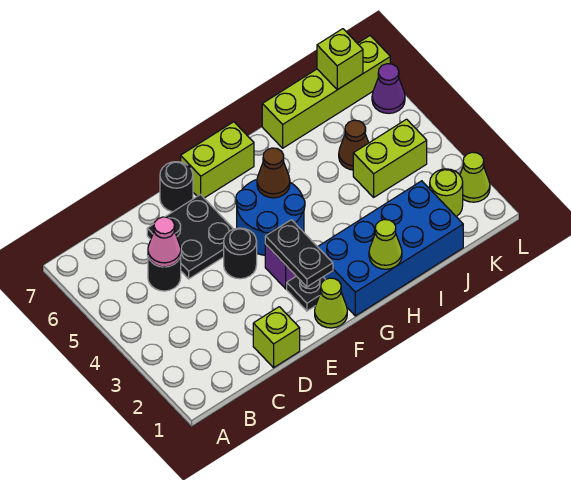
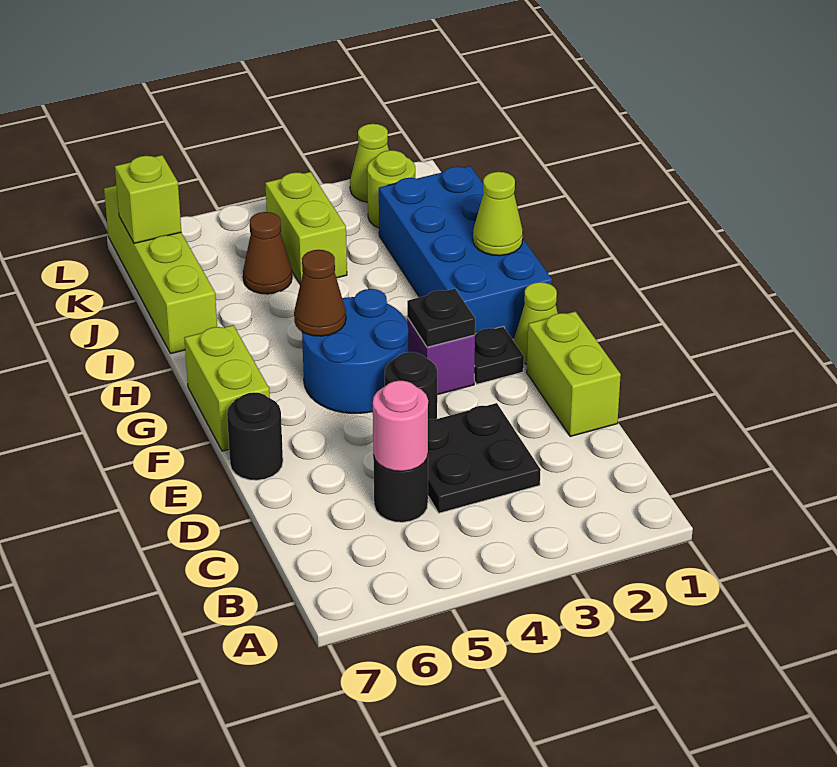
pink cone C5 level 2 -> pink round brick C5 level 2
lime brick D1 level 1 -> lime brick D1:E1 level 1
black plate D5:E6 level 1 -> black plate C3:D4 level 1
black plate F2:F3 level 2 -> black plate F3 level 2
purple cone L6 level 1 -> none

